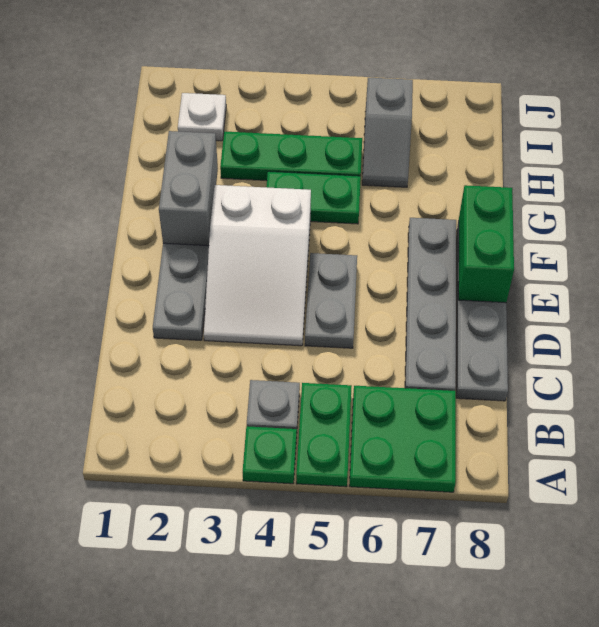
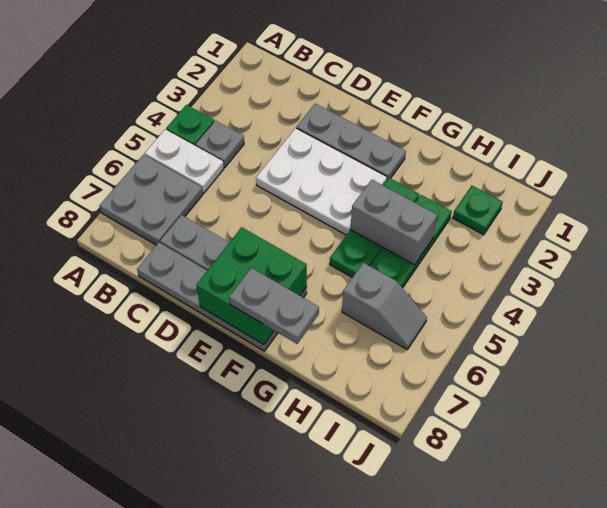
green plate A5:B5 level 1 -> white plate A5:B5 level 1
green plate A6:B7 level 1 -> grey plate A6:B7 level 1
white slope D3:F4 level 1 top F -> white plate D3:F4 level 1
grey plate D5:E5 level 1 -> grey plate F8:G8 level 3
green brick E8:F8 level 2 -> green brick E7:F8 level 2
grey brick F2:G2 level 2 -> grey brick G4:H4 level 2
green plate G4:G5 level 1 -> green plate G3:G5 level 1
grey slope H6:I6 level 1 top I -> grey slope H6:I6 level 1 top H
white plate I2 level 1 -> green plate I2 level 1

